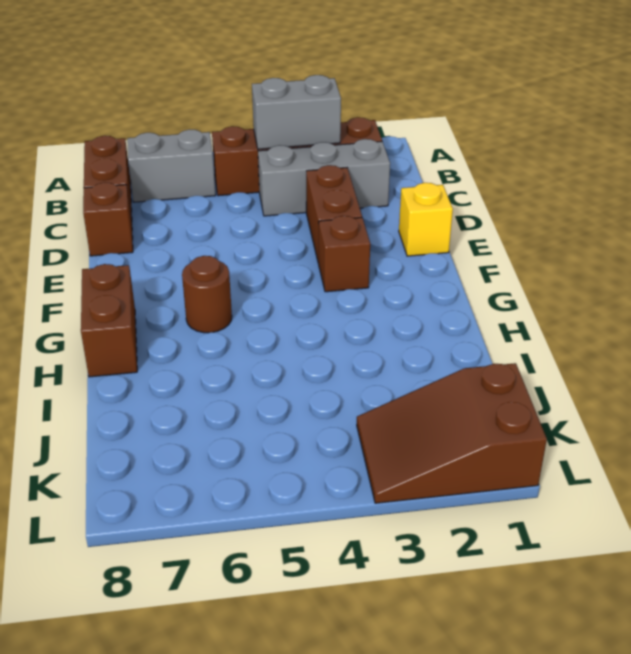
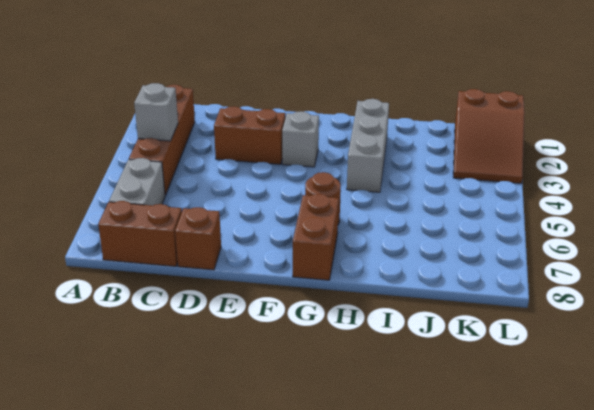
grey brick B3:B4 level 2 -> grey brick B4 level 2
grey brick C2:C4 level 1 -> grey brick H2:H4 level 1
yellow brick E1 level 1 -> none
brown brick F3 level 1 -> grey brick F3 level 1
brown brick G8:H8 level 1 -> brown brick G7:G8 level 1

